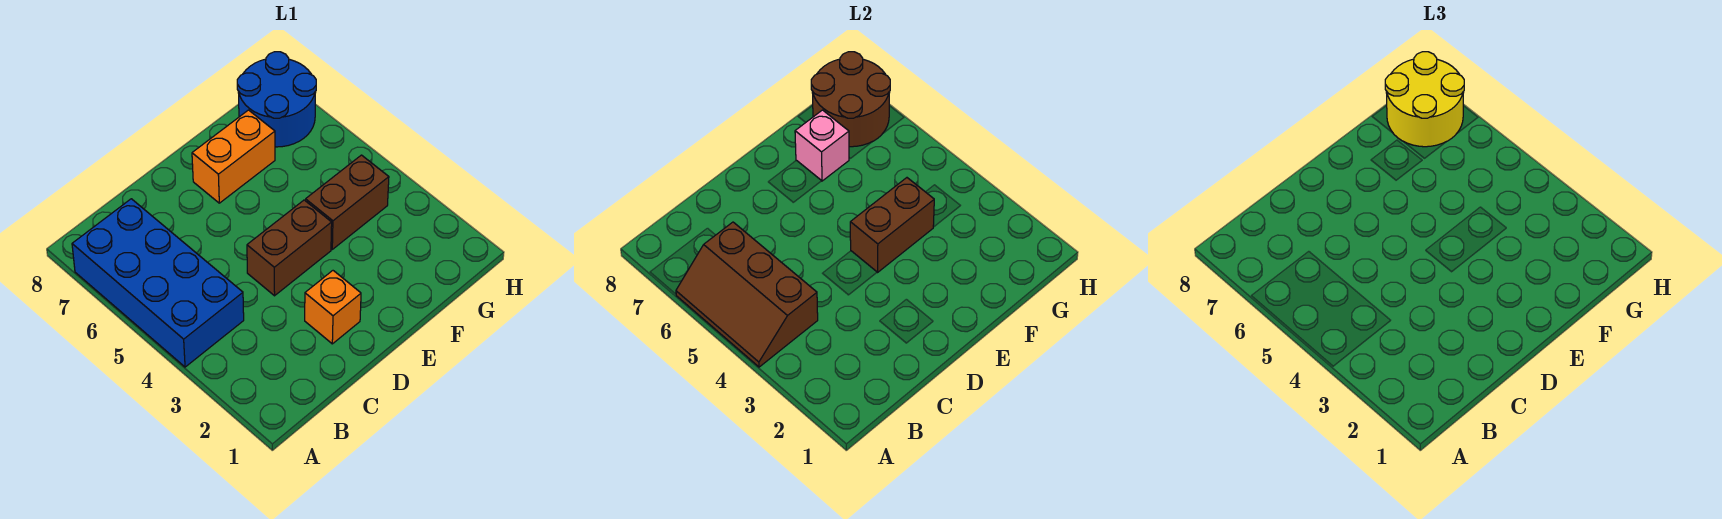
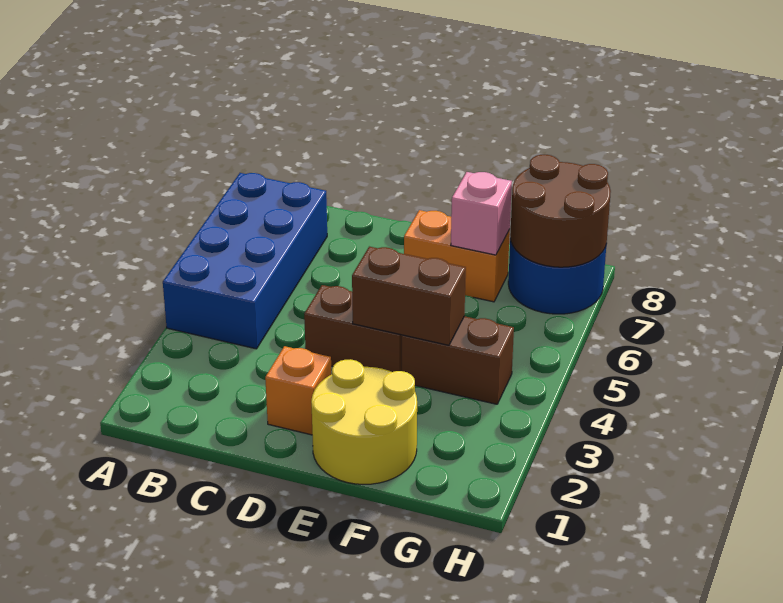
brown slope A4:B6 level 2 top B -> none
yellow round brick G7:H8 level 3 -> yellow round brick E1:F2 level 1

